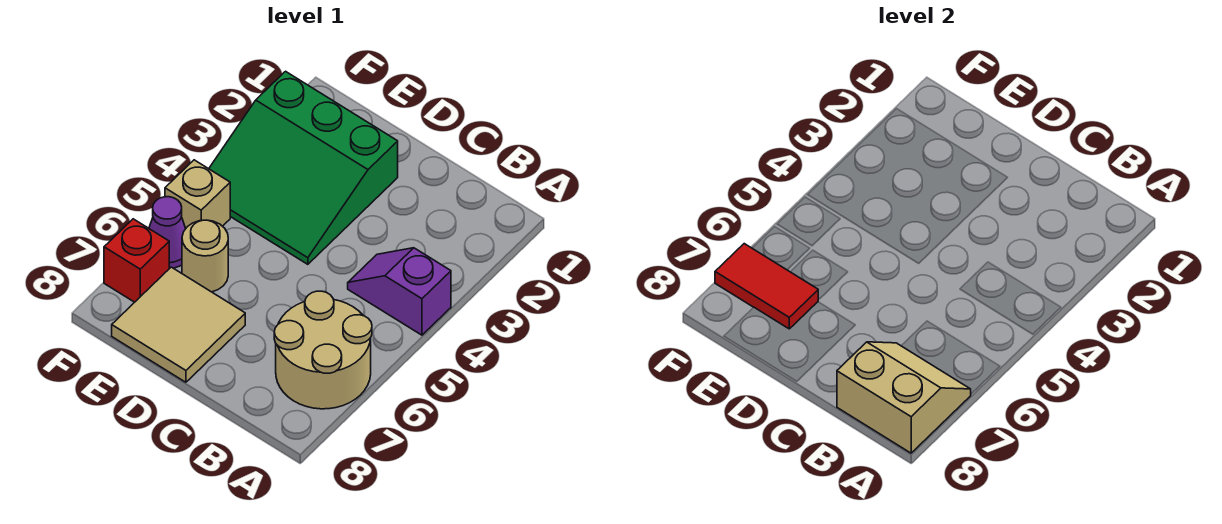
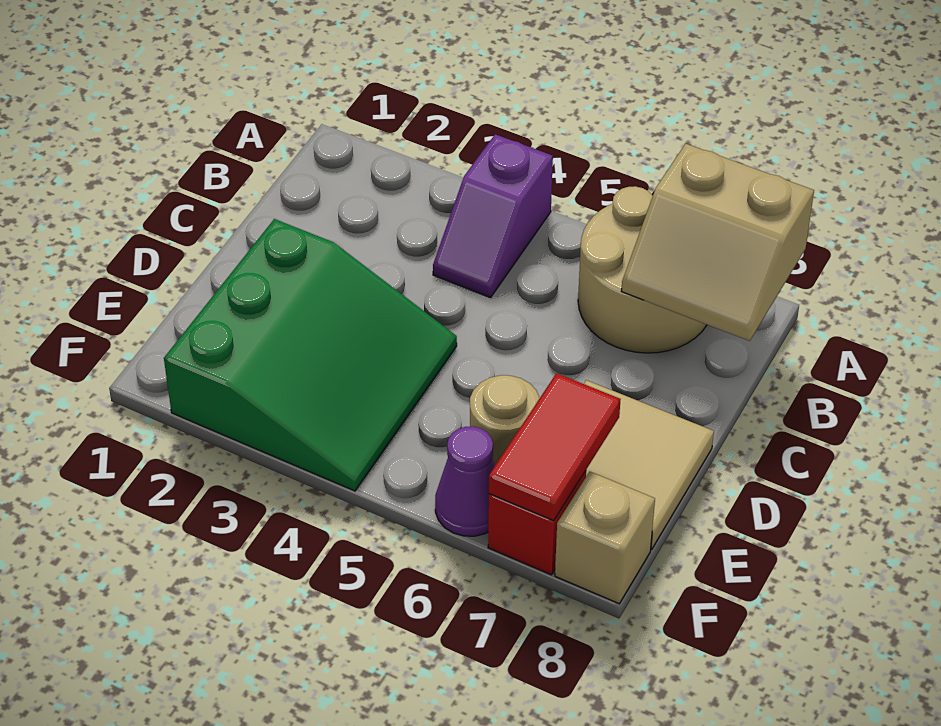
tan slope A7:B8 level 2 top 8 -> tan slope A7:B8 level 2 top A
tan brick F5 level 1 -> tan brick F8 level 1

